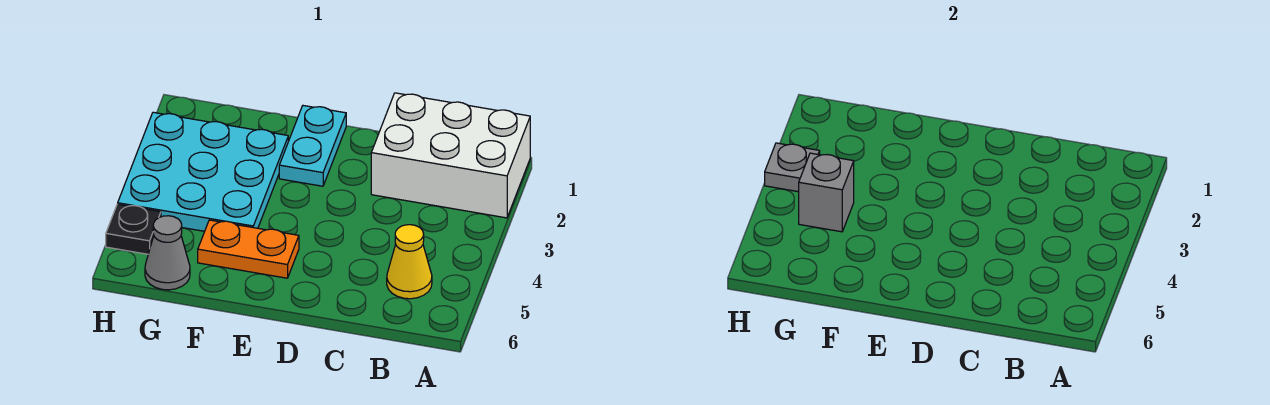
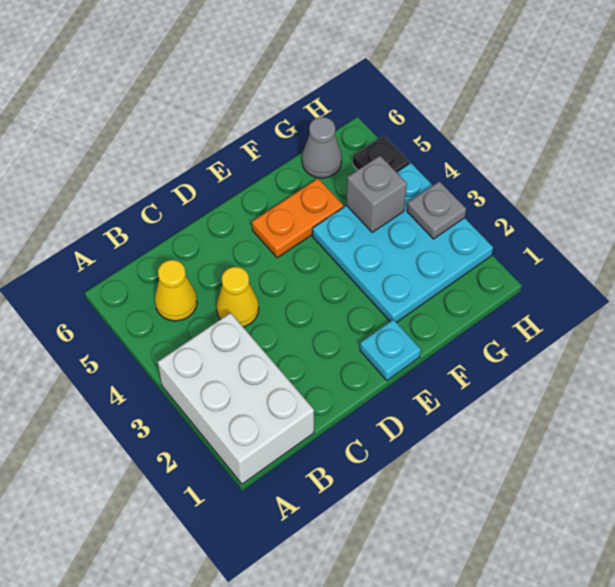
white brick A1:C2 level 1 -> white brick A1:B3 level 1
none -> yellow cone C4 level 1
cyan plate E1:E2 level 1 -> cyan plate E1 level 1

